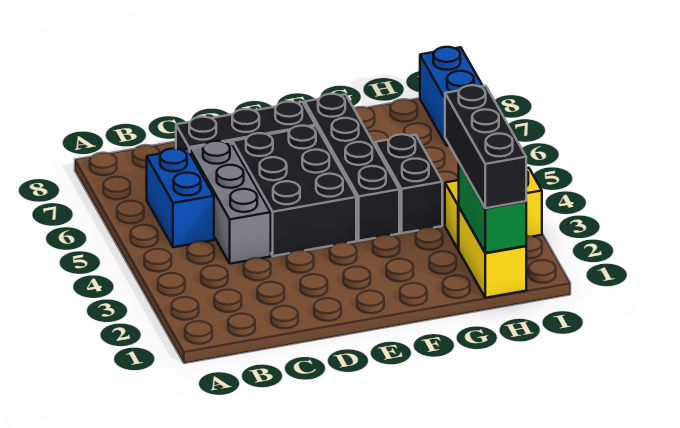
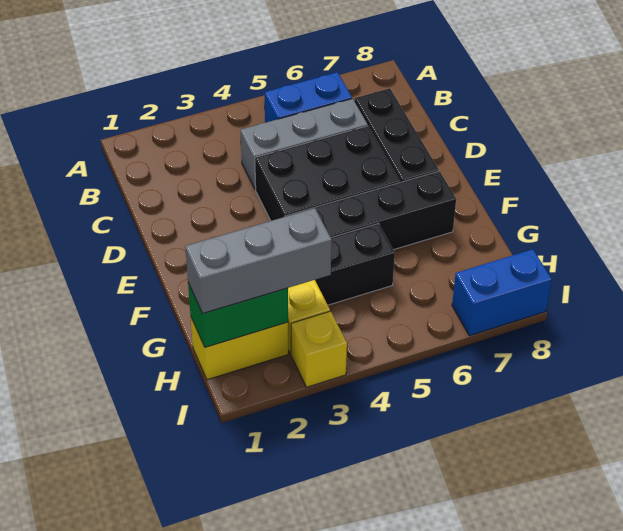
black brick H1:H3 level 3 -> grey brick H1:H3 level 3

